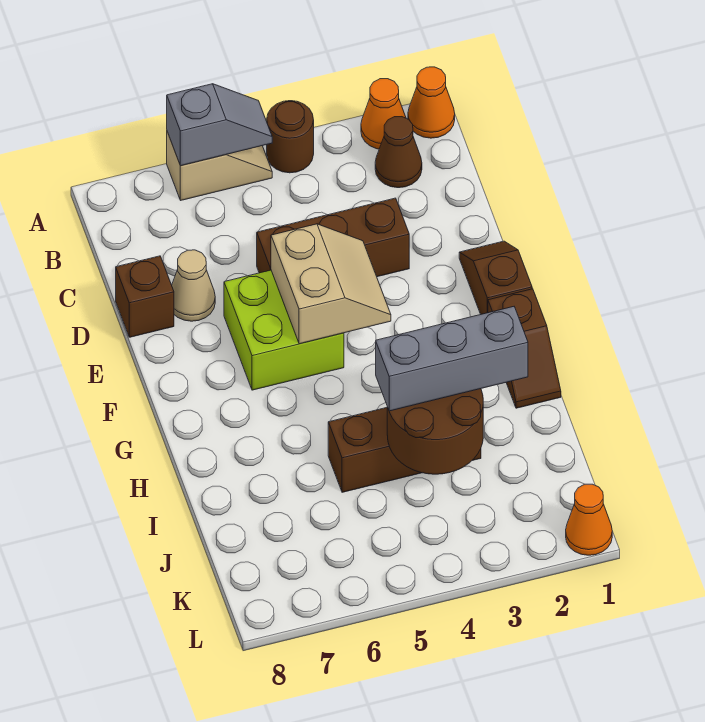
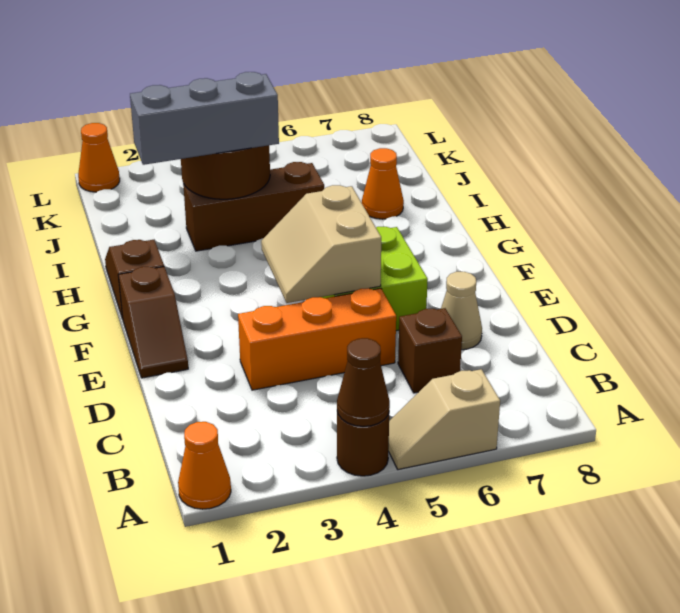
orange cone A2 level 1 -> orange cone I7 level 1
grey slope A5:A6 level 2 top 6 -> none
brown cone B2 level 1 -> brown cone A4 level 2
brown brick D3:D5 level 1 -> orange brick D3:D5 level 1
brown brick D8 level 1 -> brown brick C6 level 1

